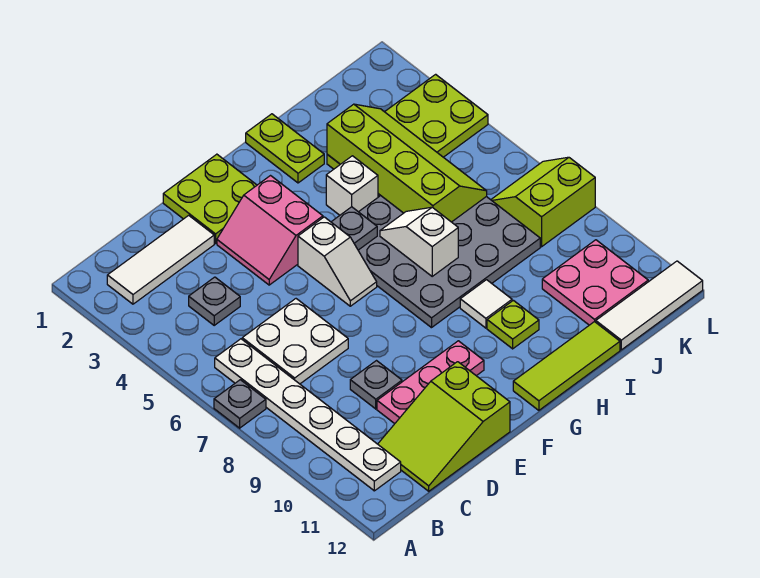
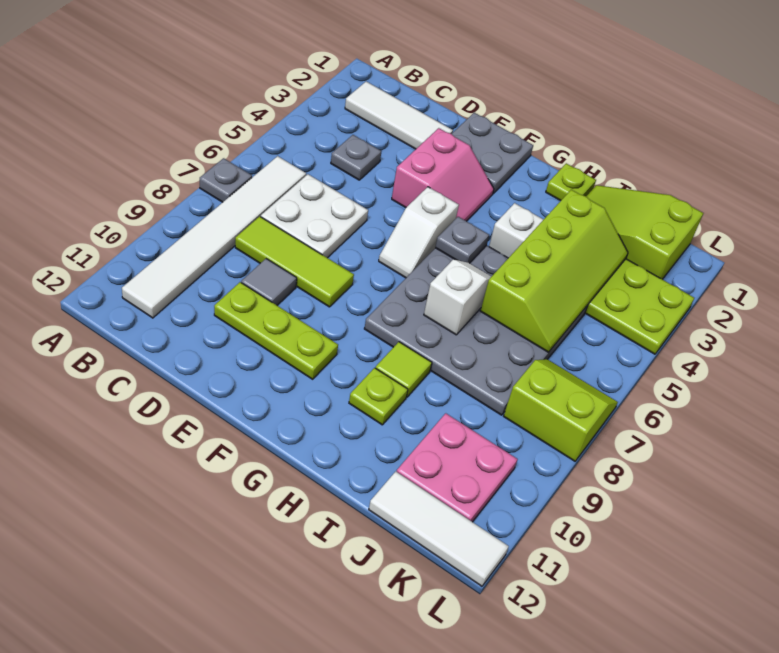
white plate B6:B11 level 1 -> white tile B6:B11 level 1
lime slope C11:E12 level 1 top E -> lime slope I1:K2 level 1 top K
grey plate D9 level 1 -> grey tile D9 level 1
pink plate D10:F10 level 1 -> lime plate D10:F10 level 1
lime plate E1:F2 level 1 -> grey plate E1:F2 level 1
pink slope E3:F4 level 1 top F -> pink slope E3:F4 level 1 top E
lime tile G12:I12 level 1 -> lime tile C8:E8 level 1
lime plate H1:H2 level 1 -> lime plate H1 level 1
white tile H9 level 1 -> lime tile H9 level 1

